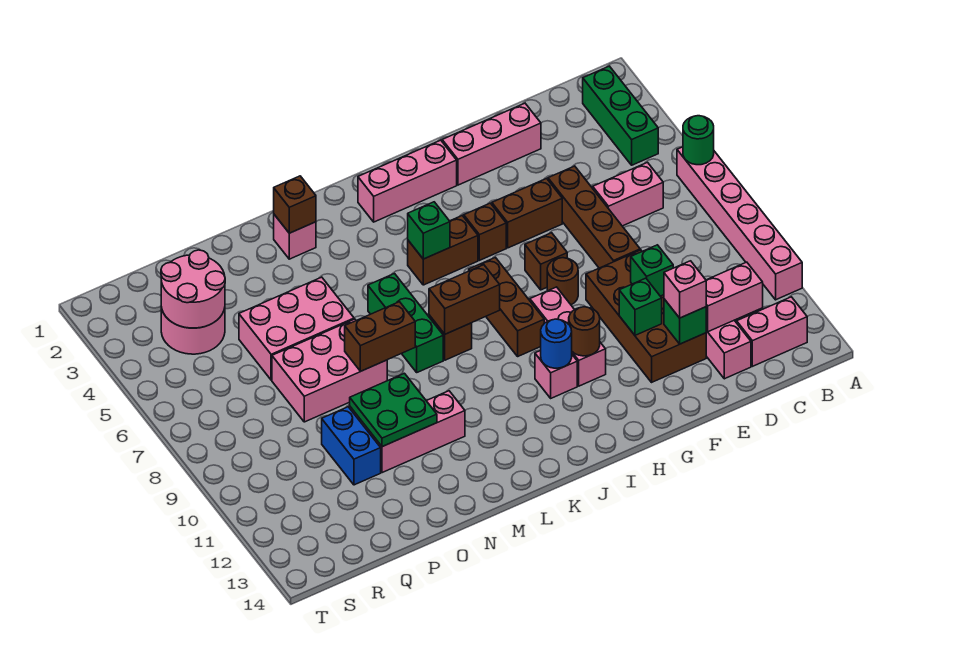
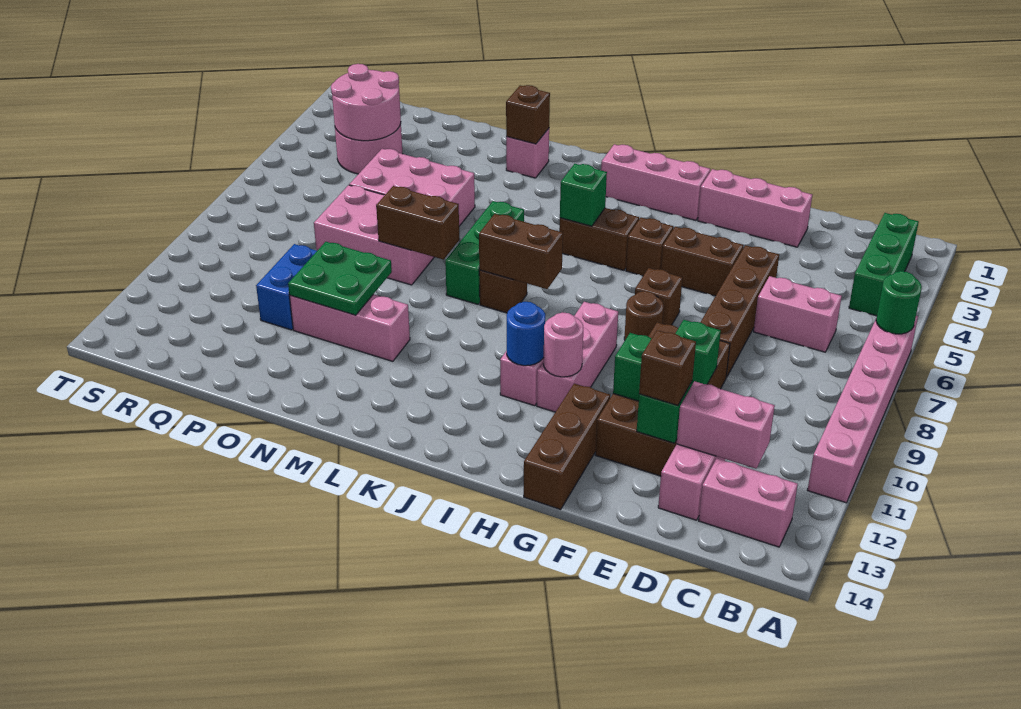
pink brick E12 level 3 -> brown brick E12 level 3
brown round brick H11 level 2 -> pink round brick H11 level 2
brown brick I7:I9 level 1 -> brown brick G12:G14 level 1

